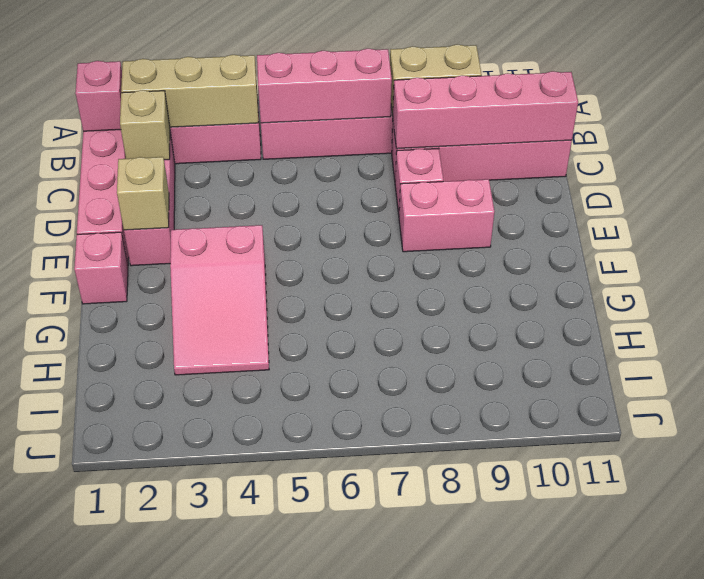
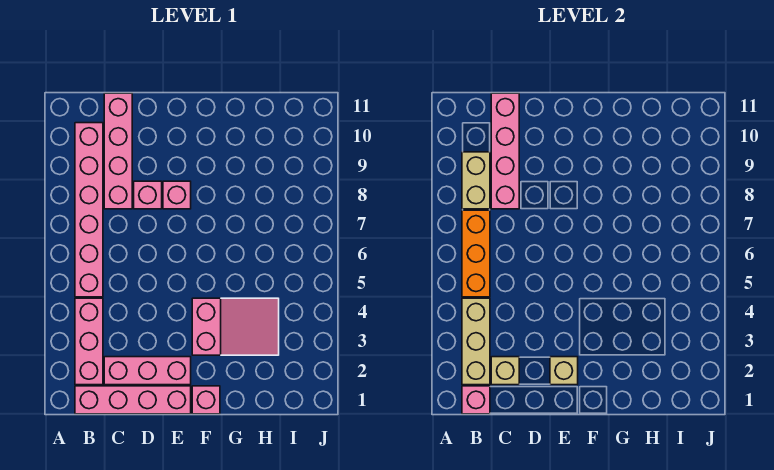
pink brick B5:B7 level 2 -> orange brick B5:B7 level 2
pink brick E8:E9 level 1 -> pink brick E8 level 1

